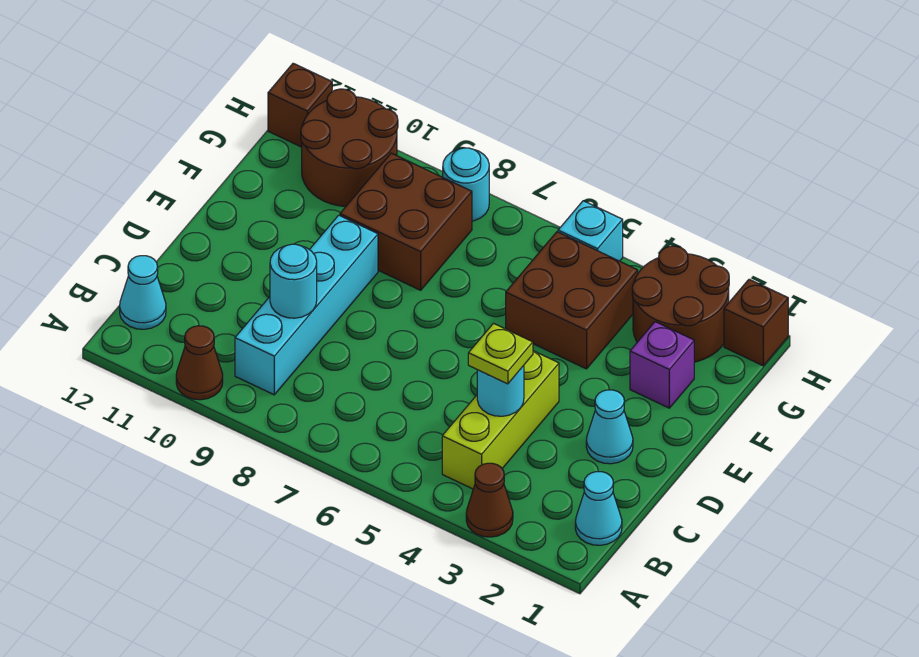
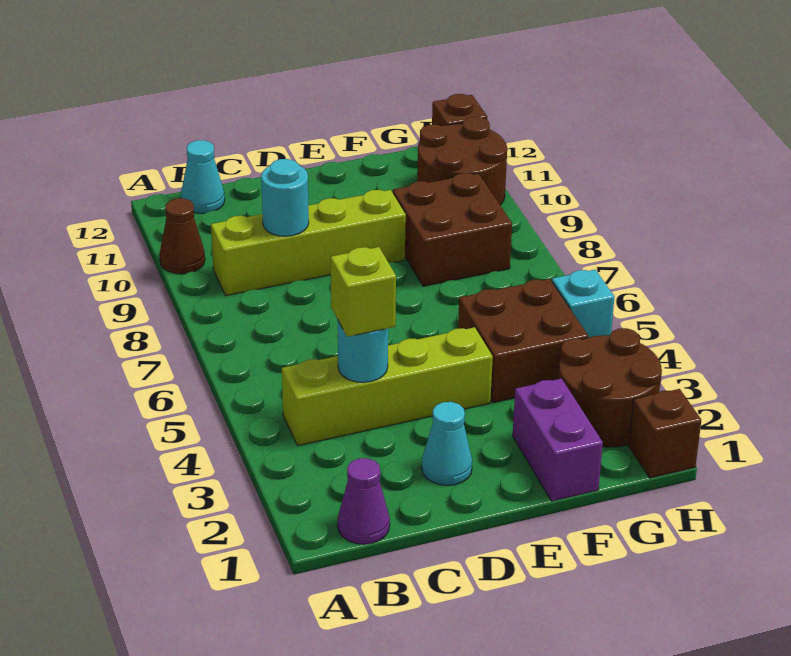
brown cone A3 level 1 -> none
cyan cone B1 level 1 -> purple cone B1 level 1
lime brick B4:D4 level 1 -> lime brick B4:E4 level 1
cyan brick B9:E9 level 1 -> lime brick B9:E9 level 1
lime plate C4 level 3 -> lime brick C4 level 3
purple brick F2 level 1 -> purple brick F1:F2 level 1
cyan round brick H8 level 1 -> none

